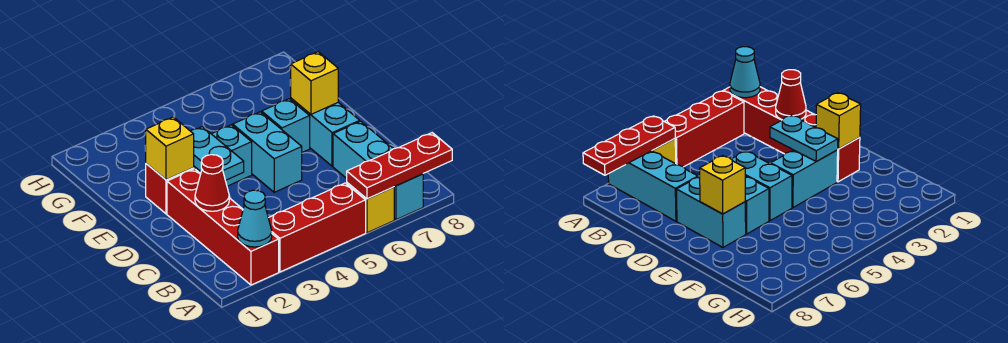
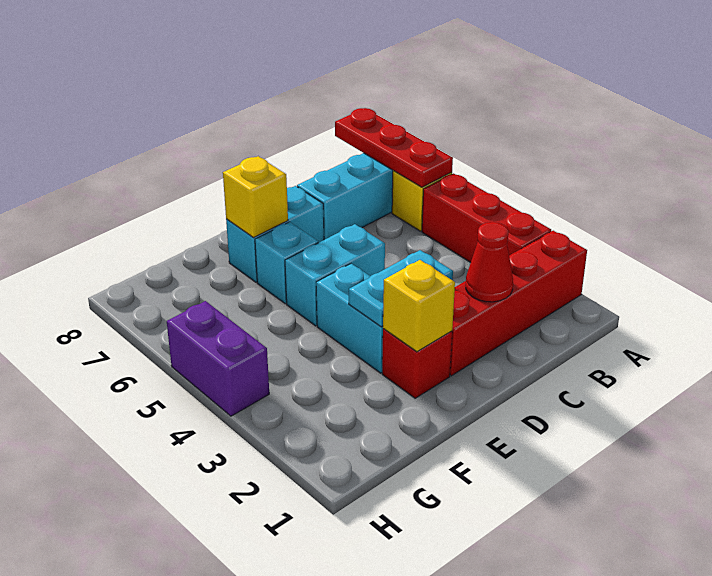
cyan cone A2 level 2 -> none
none -> purple brick H4:H5 level 1

